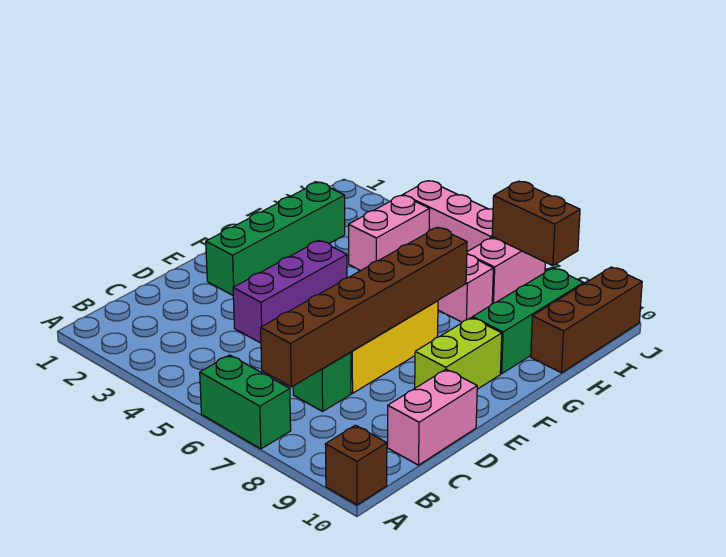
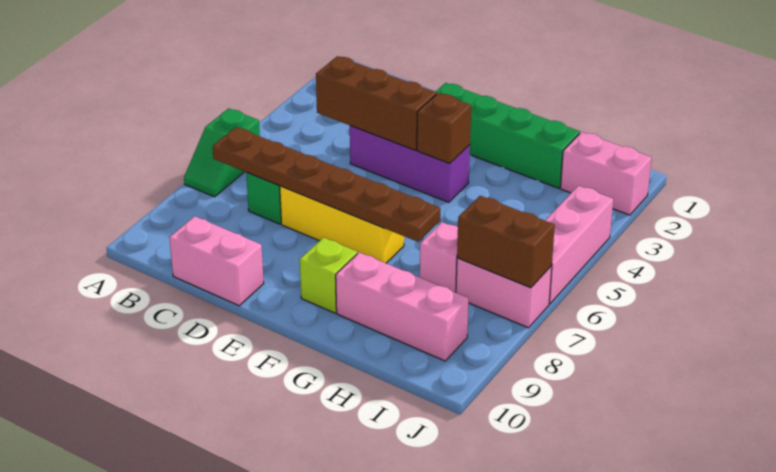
green brick A6:A7 level 1 -> green slope A6:A7 level 1 top 6
brown brick A10 level 1 -> brown brick F4 level 2
brown brick B7:G7 level 2 -> brown plate B7:G7 level 2
lime brick E9:F9 level 1 -> lime brick F9 level 1
green brick G9:I9 level 1 -> pink brick G9:I9 level 1
pink brick H4:I4 level 1 -> pink brick I2:J2 level 1
brown brick H10:J10 level 1 -> brown brick C4:E4 level 2
brown brick J7:J8 level 2 -> brown brick I7:J7 level 2

